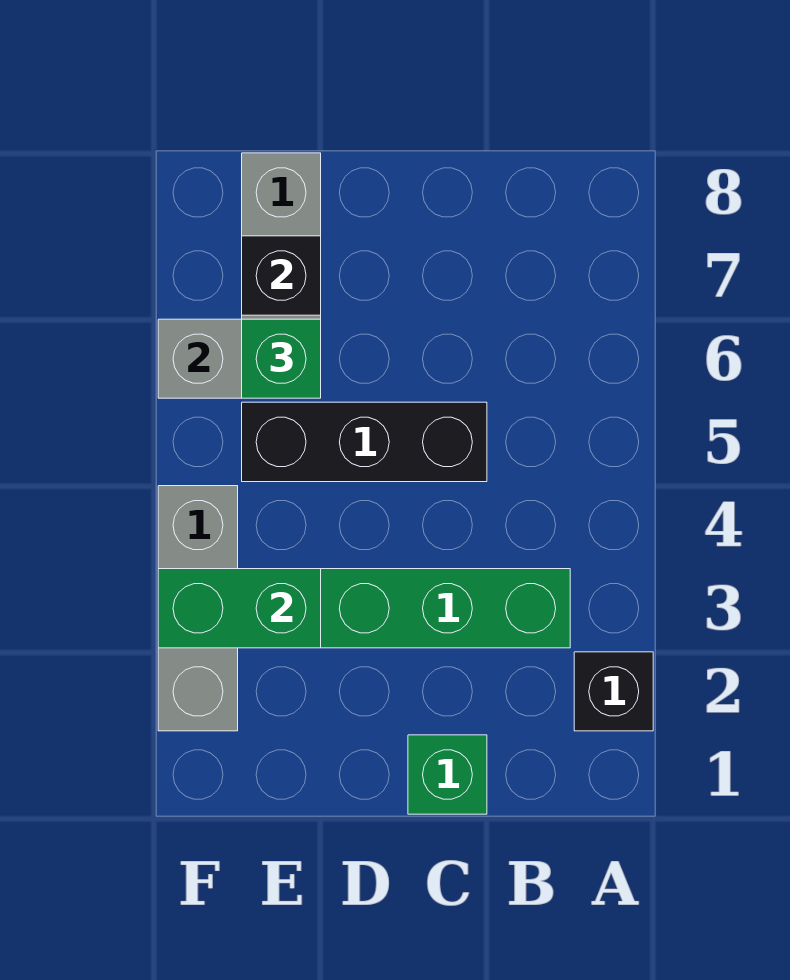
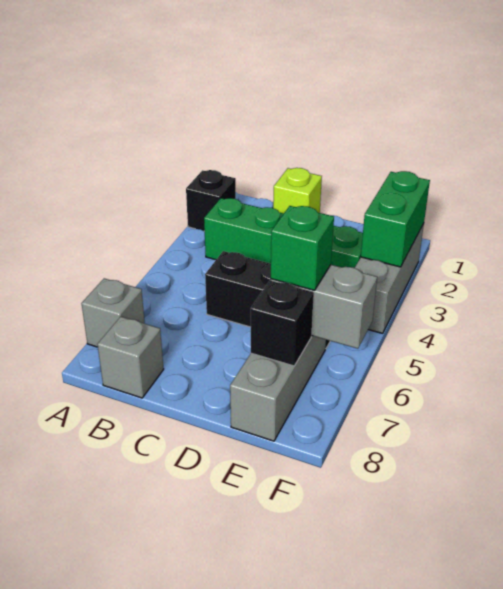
none -> grey brick A7 level 1
none -> grey brick B8 level 1
green brick C1 level 1 -> lime brick C1 level 1
green brick E3:F3 level 2 -> green brick F2:F3 level 2

